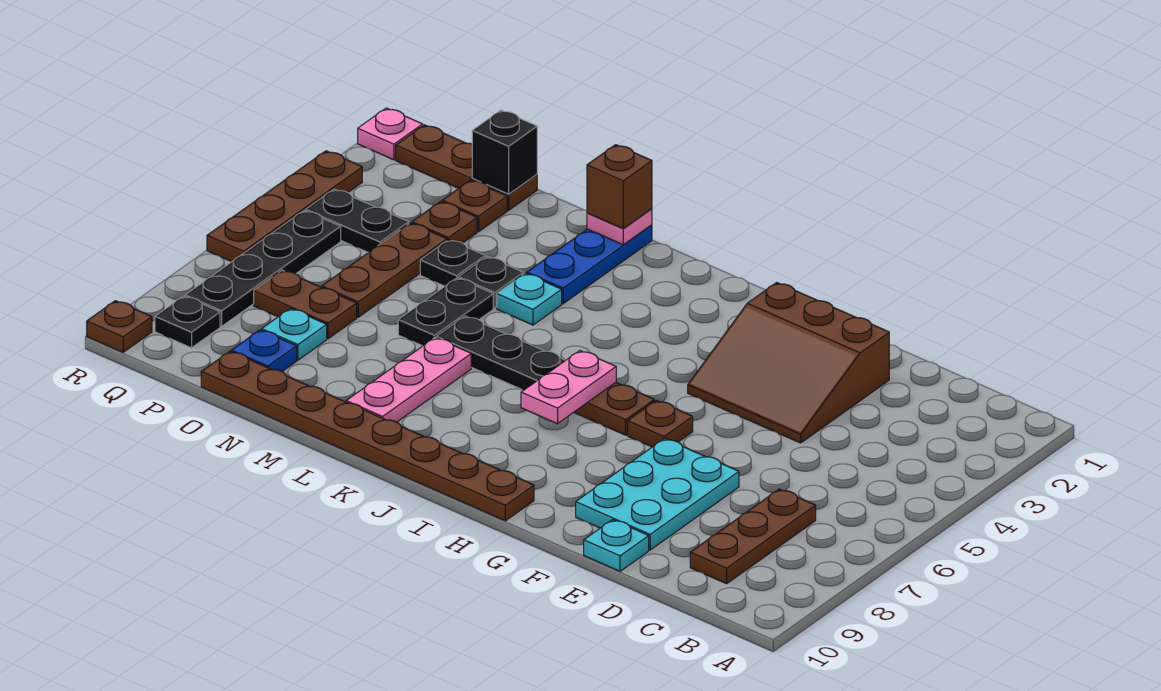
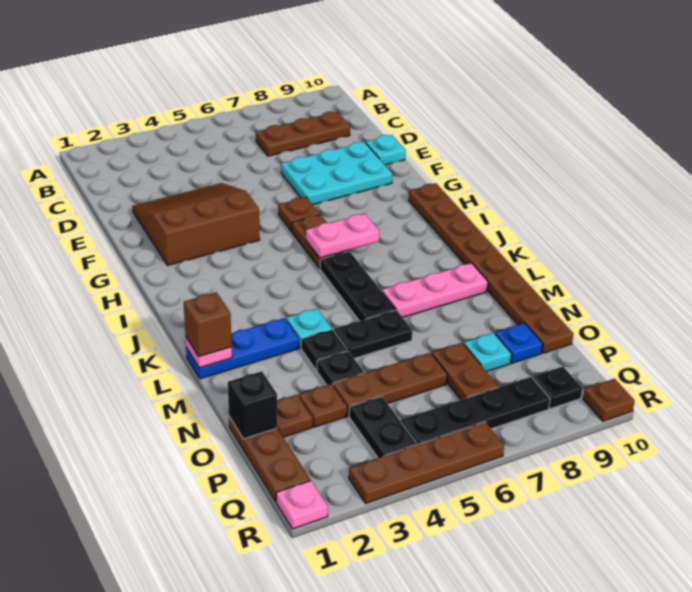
brown slope E2:G4 level 1 top 2 -> brown slope E2:G4 level 1 top G

